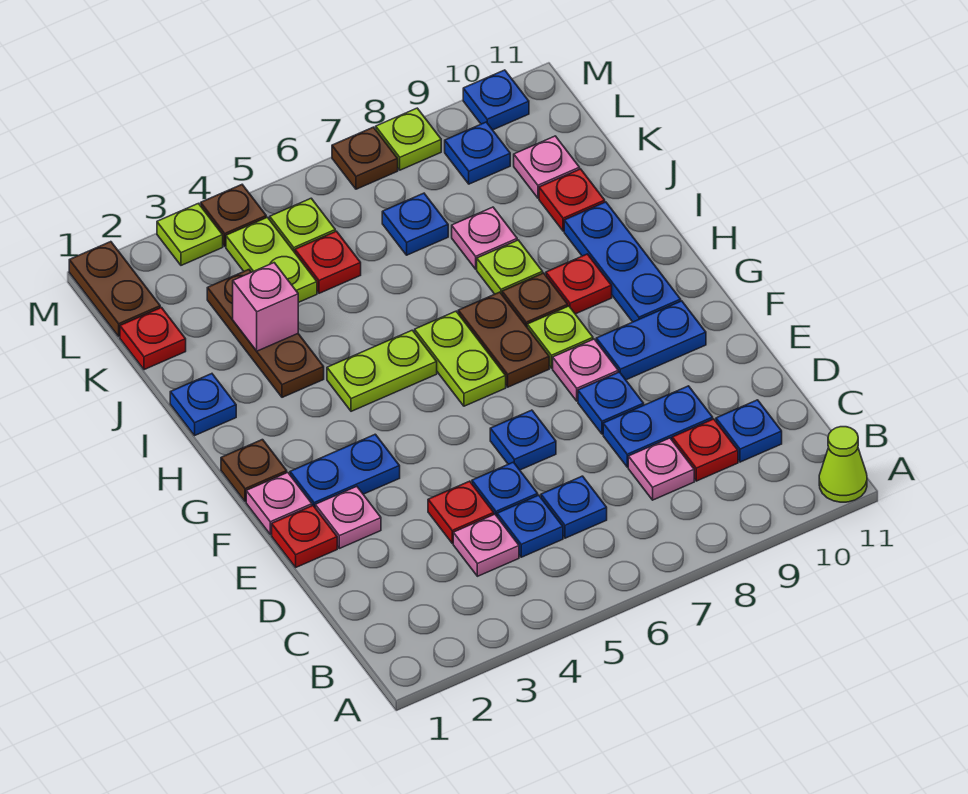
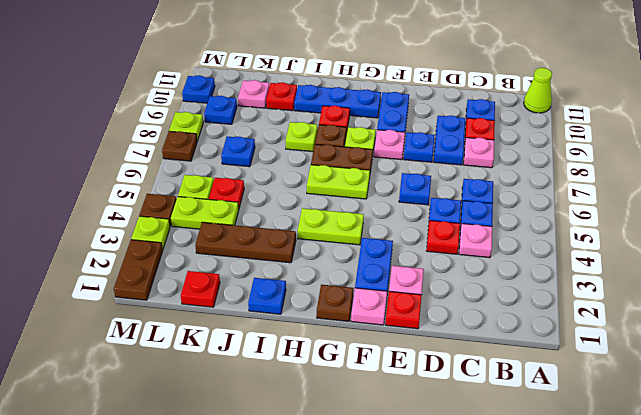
lime plate H4:H5 level 1 -> lime plate G4:H4 level 1
pink brick J3 level 2 -> none
pink plate J8 level 1 -> none
brown plate L1:M1 level 1 -> brown plate M1:M2 level 1

